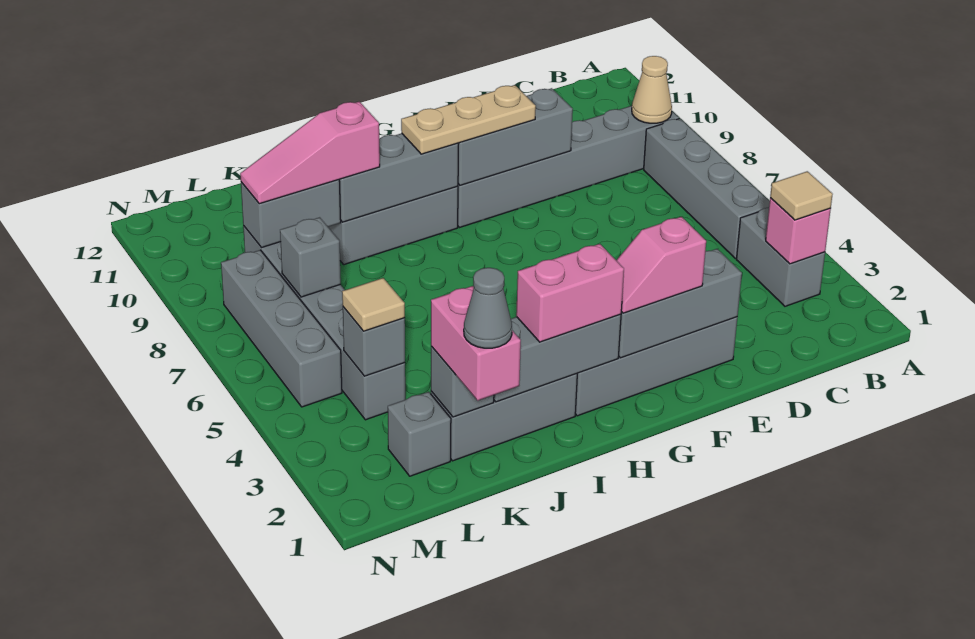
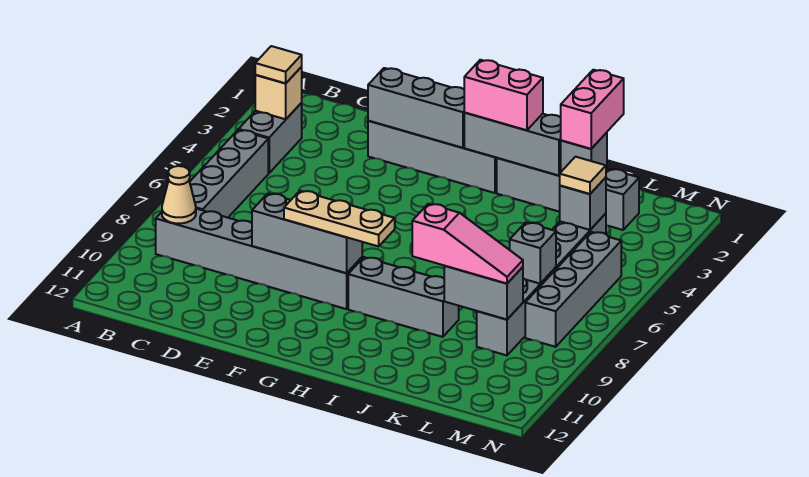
pink brick B3 level 2 -> tan brick B3 level 2
pink slope F2:G2 level 3 top F -> none
grey brick H9:J9 level 2 -> none
grey cone K1 level 4 -> none

